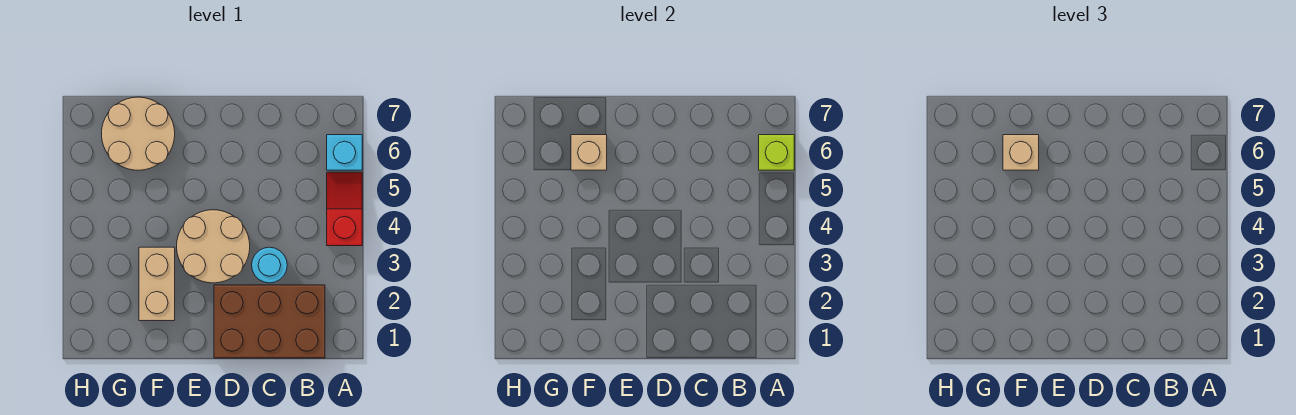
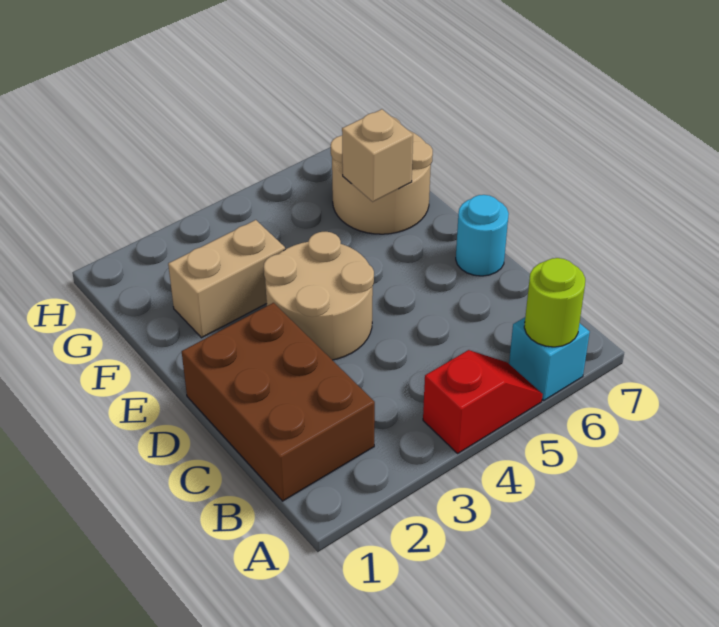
lime brick A6 level 2 -> lime round brick A6 level 2
cyan round brick C3 level 1 -> cyan round brick D7 level 1
tan brick F6 level 3 -> none

